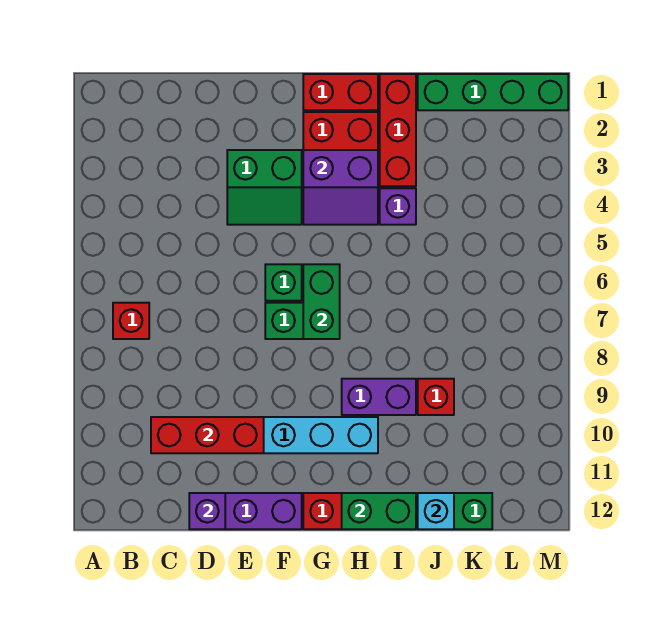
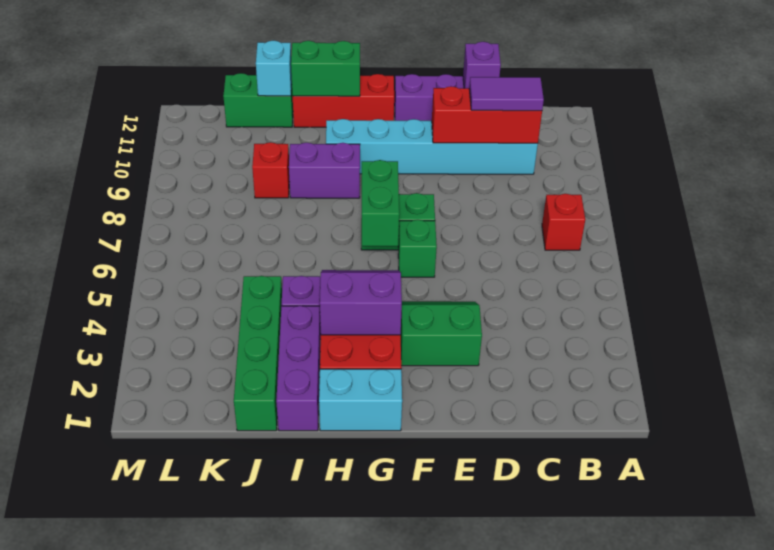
none -> purple tile C10:D10 level 3
red brick G1:H1 level 1 -> cyan brick G1:H1 level 1
red brick I1:I3 level 1 -> purple brick I1:I3 level 1
green brick J1:M1 level 1 -> green brick J1:J4 level 1

